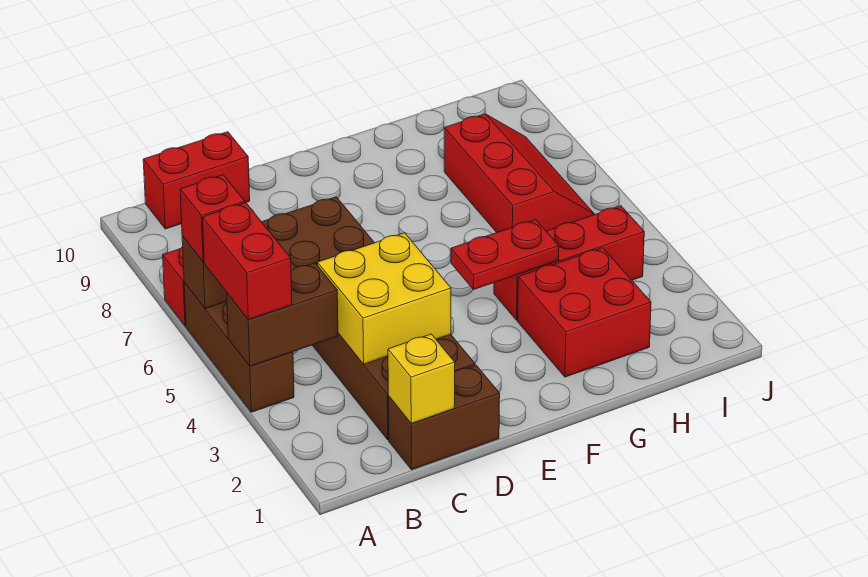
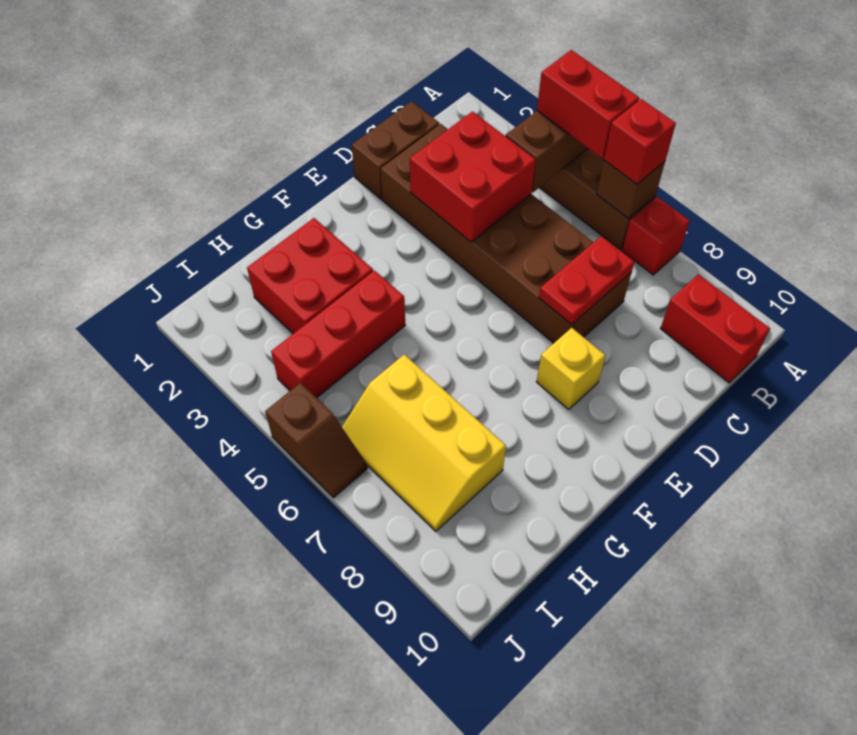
red brick B10:C10 level 1 -> red brick B9:B10 level 1
yellow brick C1 level 2 -> yellow brick E8 level 1
yellow brick C3:D4 level 2 -> red brick C3:D4 level 2
red plate F4:G4 level 2 -> red plate C7:D7 level 2
red slope H6:I8 level 1 top H -> yellow slope H6:I8 level 1 top H
none -> brown slope J5:J6 level 1 top 5

